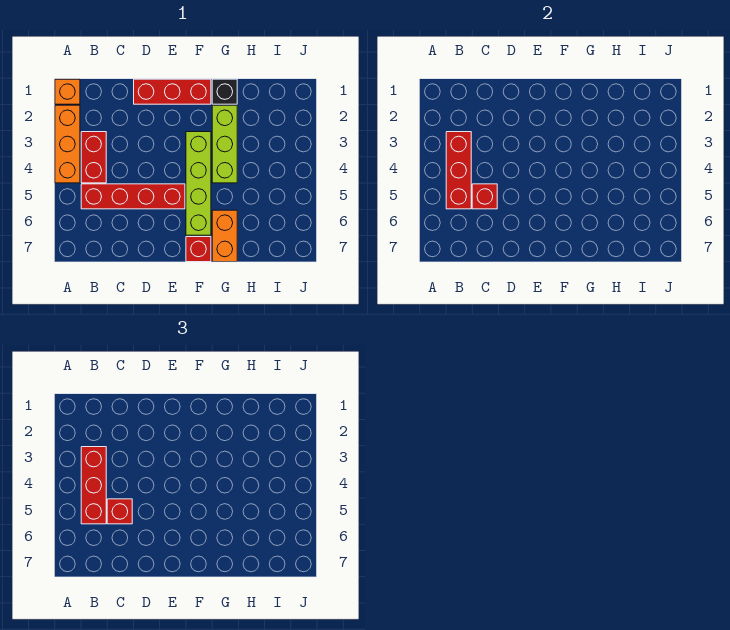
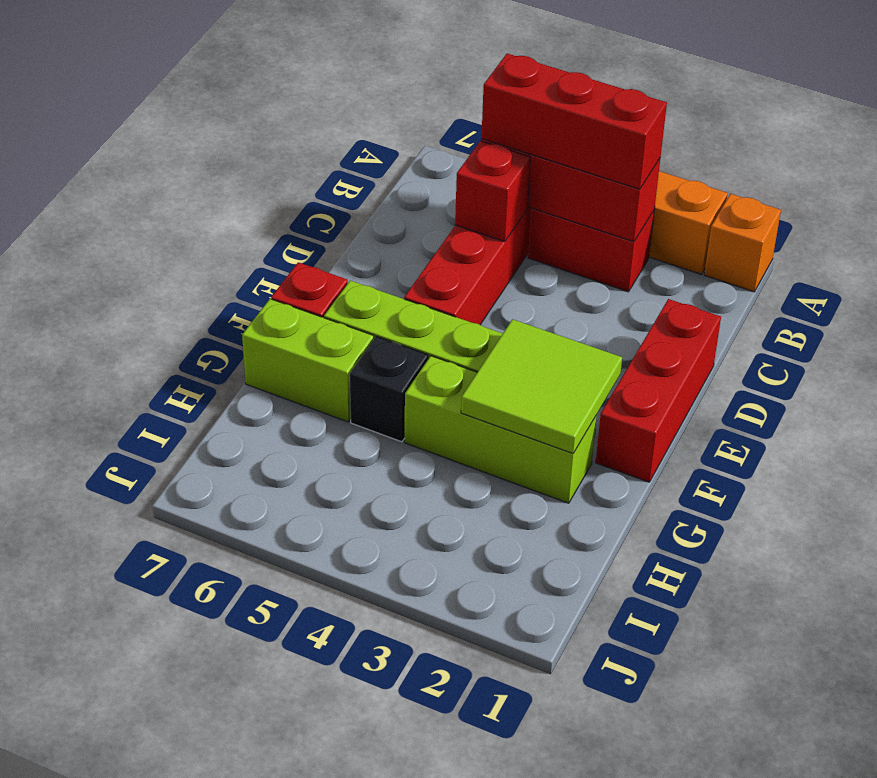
red brick C5 level 3 -> none
none -> lime tile F2:G3 level 2
black brick G1 level 1 -> black brick G5 level 1
orange brick G6:G7 level 1 -> lime brick G6:G7 level 1

